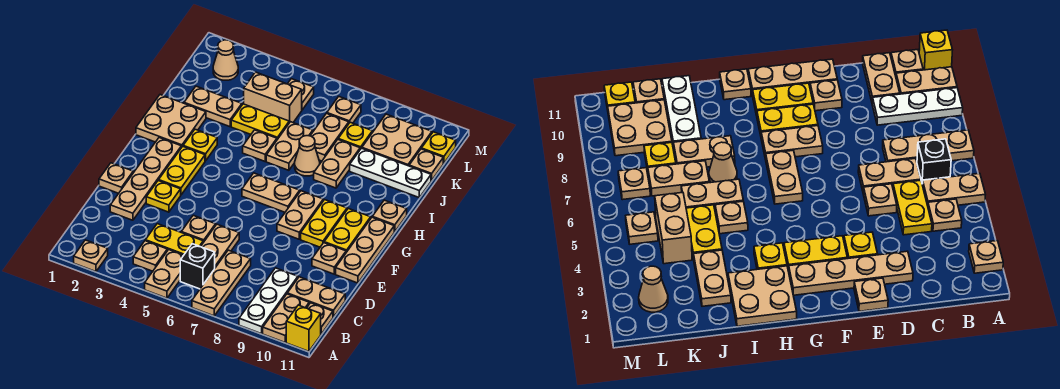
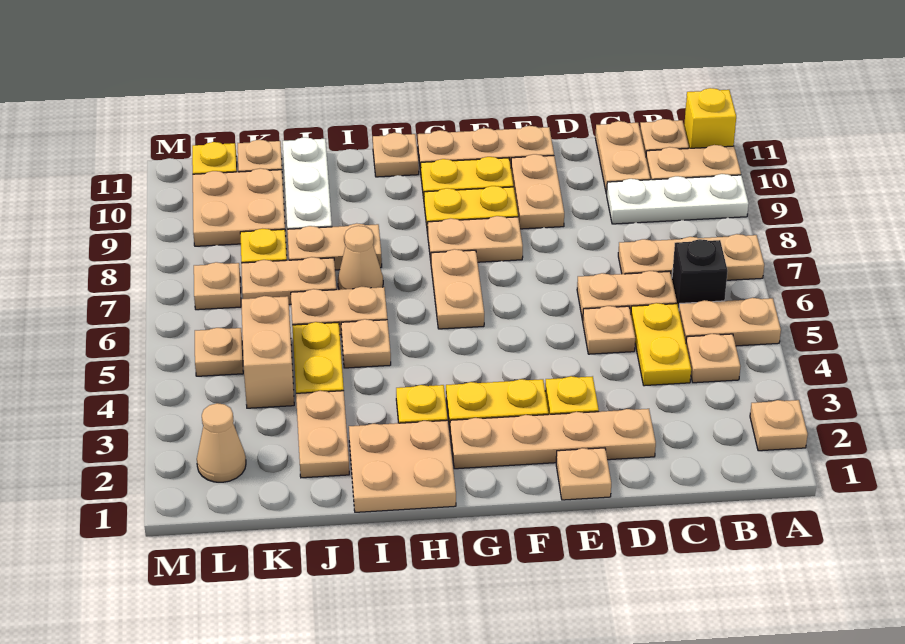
tan plate E10 level 1 -> tan plate E9:E10 level 1

